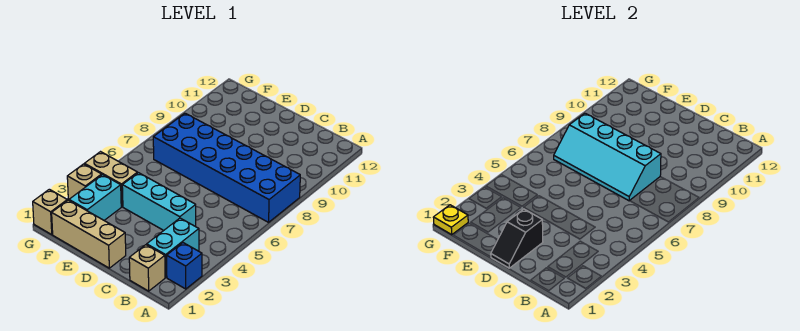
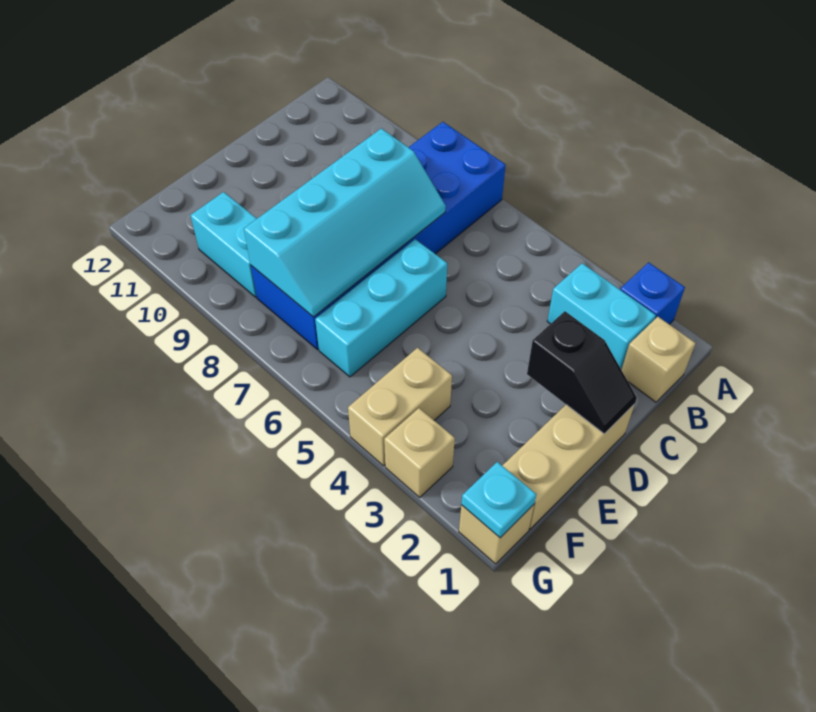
cyan brick C4:E4 level 1 -> cyan brick D6:F6 level 1
cyan brick F2:F3 level 1 -> cyan brick F9:F10 level 1
yellow plate G1 level 2 -> cyan plate G1 level 2

